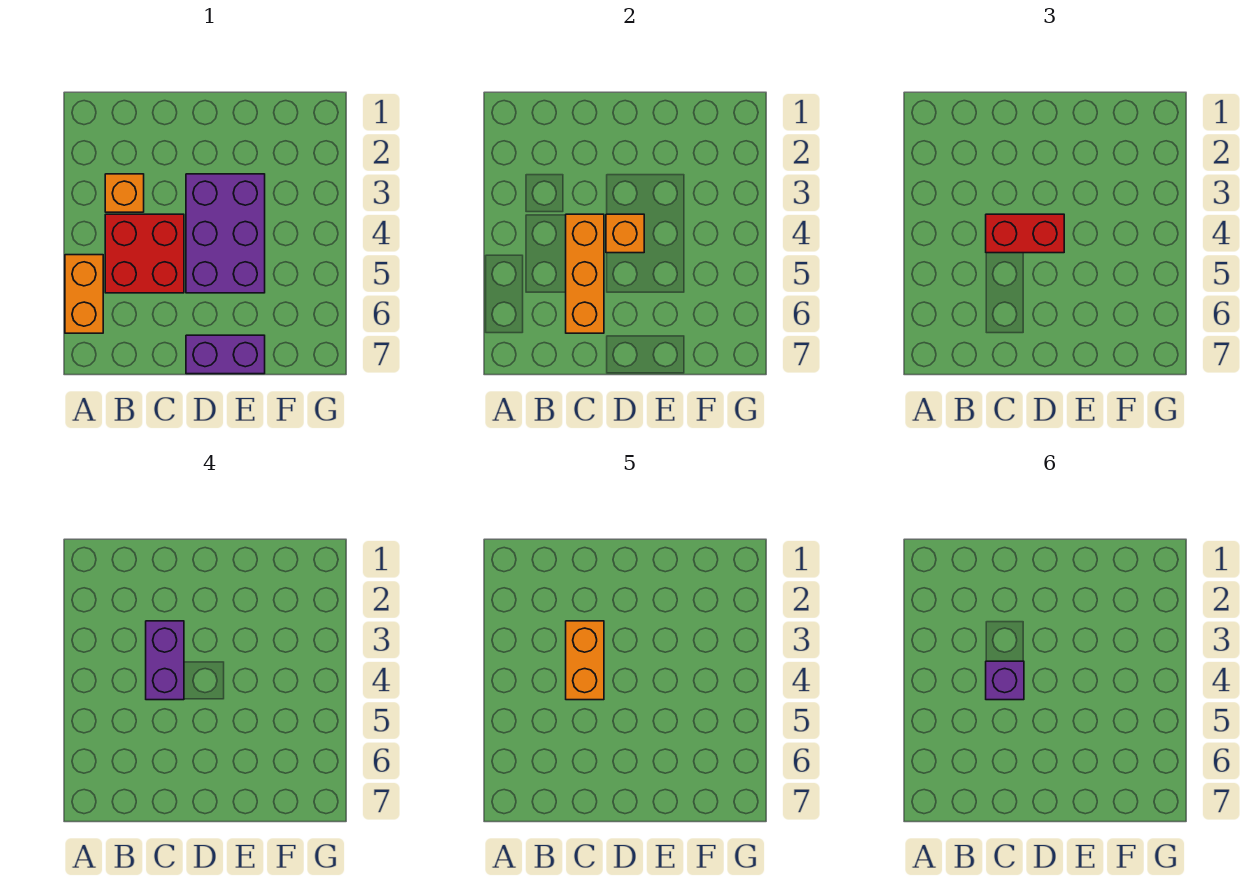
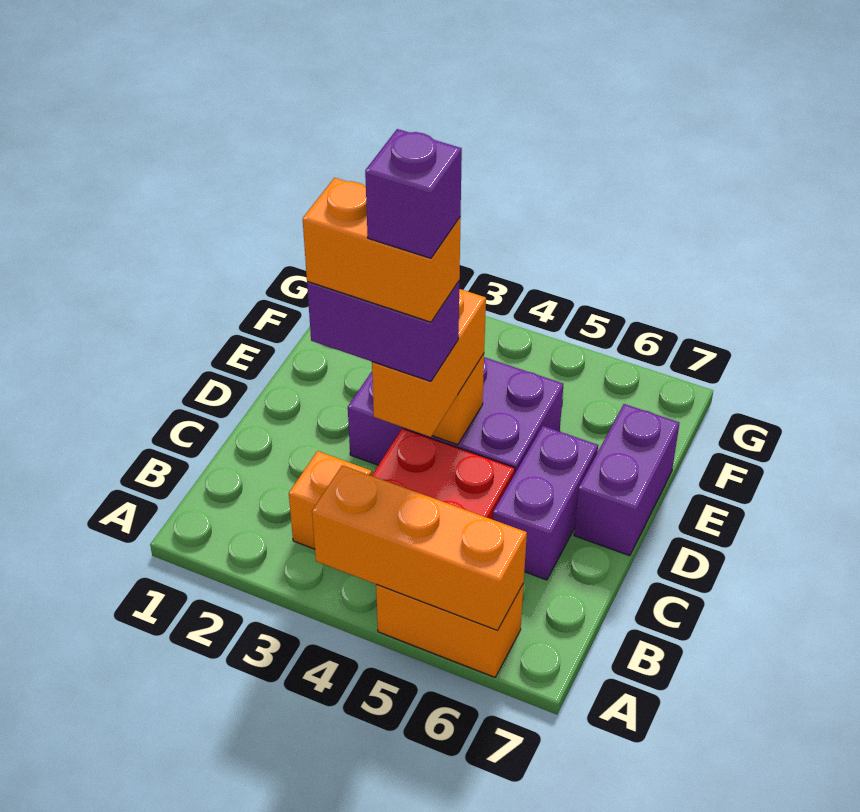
orange brick C4:C6 level 2 -> orange brick A4:A6 level 2
red brick C4:D4 level 3 -> orange brick C4:D4 level 3
none -> purple brick C6:D6 level 1

